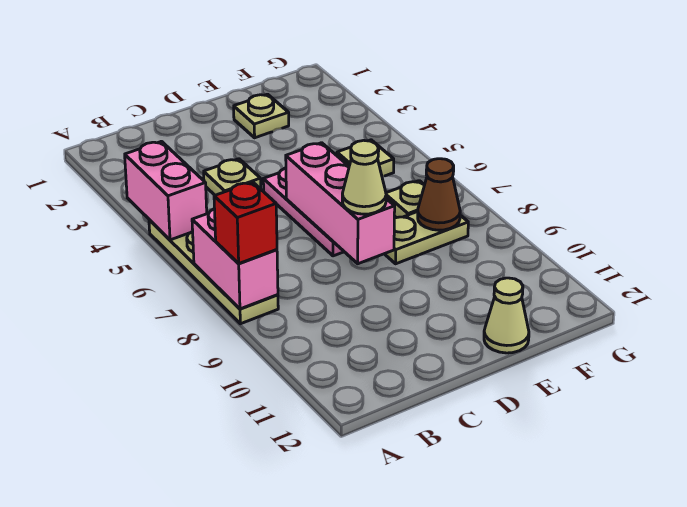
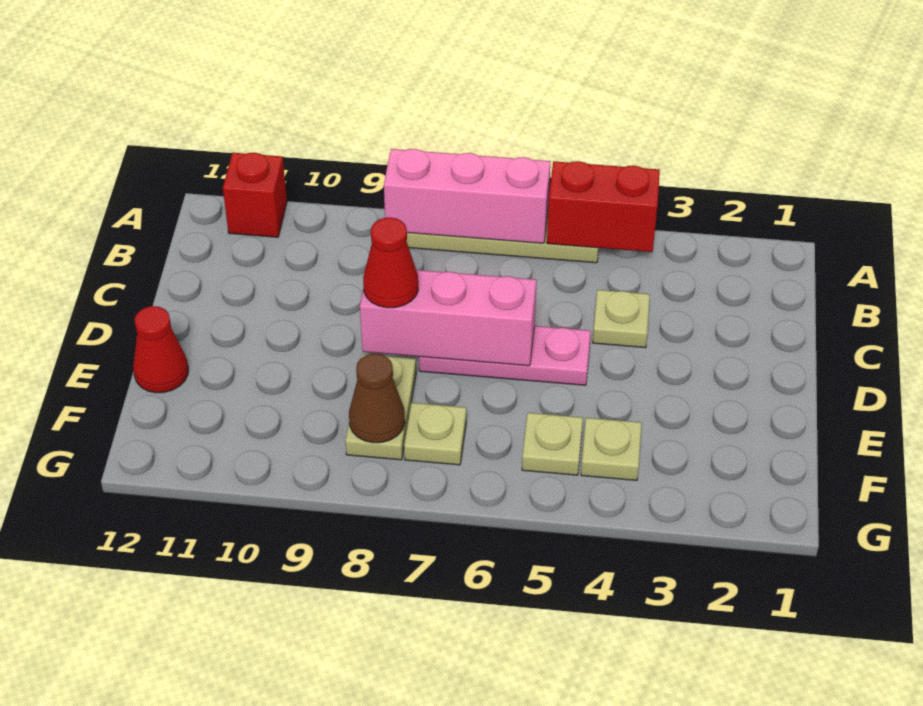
pink brick A4:A5 level 2 -> red brick A4:A5 level 2
pink brick A7:A8 level 2 -> pink brick A6:A8 level 2
red brick A8 level 3 -> red brick A11 level 1
tan cone D8 level 3 -> red cone D8 level 3
tan plate E2 level 1 -> tan plate F4 level 1
tan cone E12 level 1 -> red cone E12 level 1

